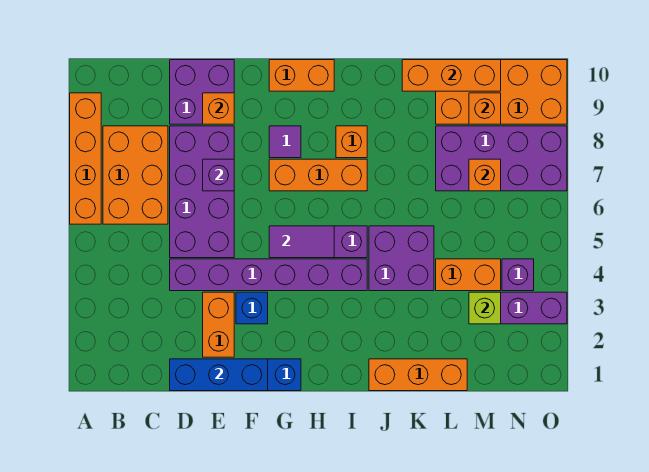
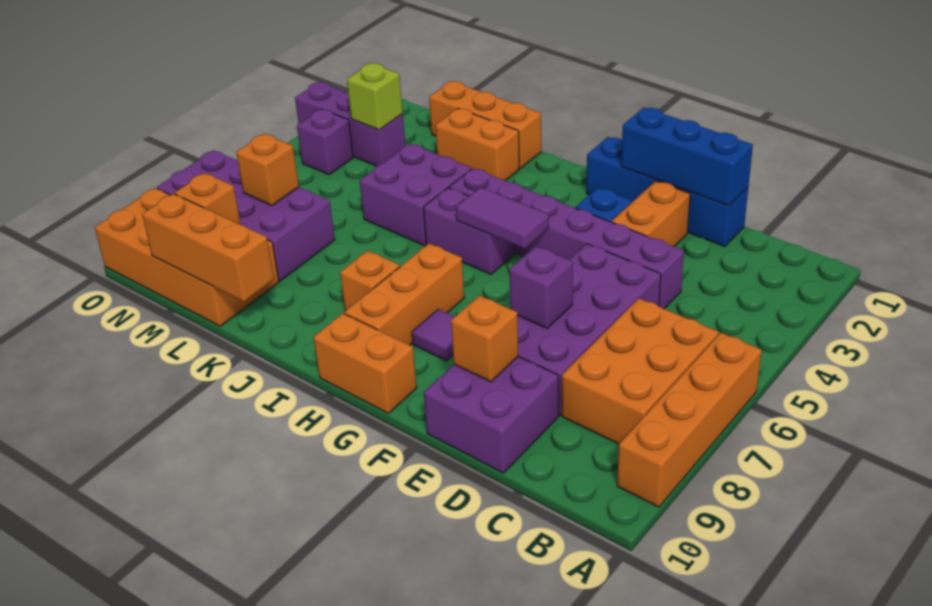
orange brick G7:I7 level 1 -> orange brick H7:H9 level 1
orange brick L4:M4 level 1 -> orange brick J2:K2 level 1

